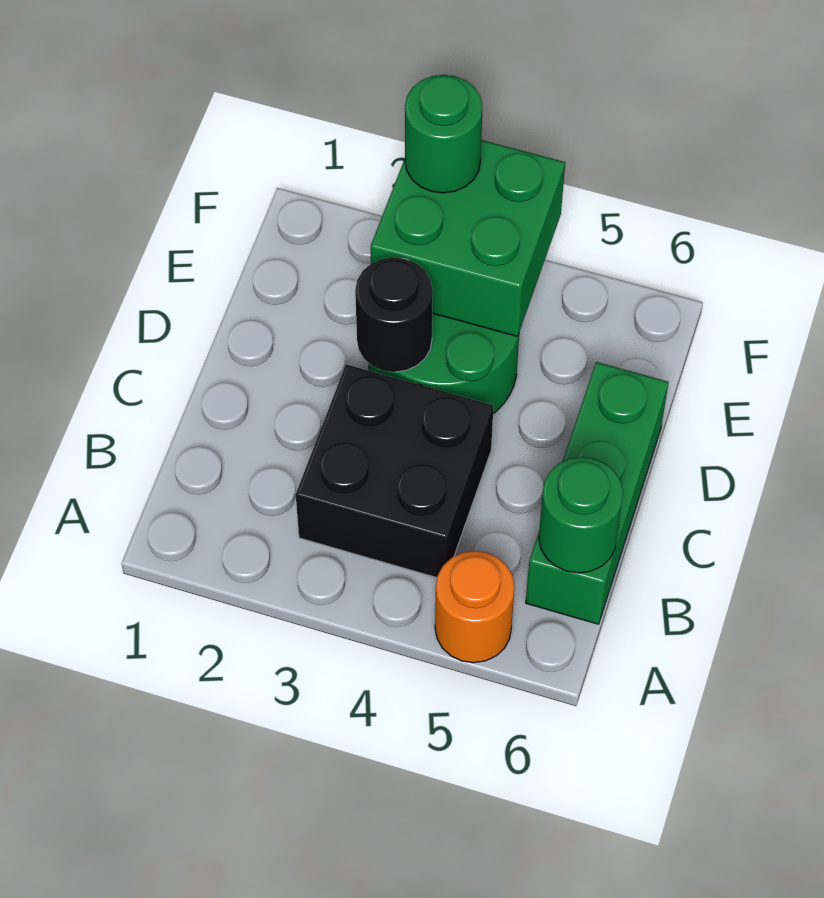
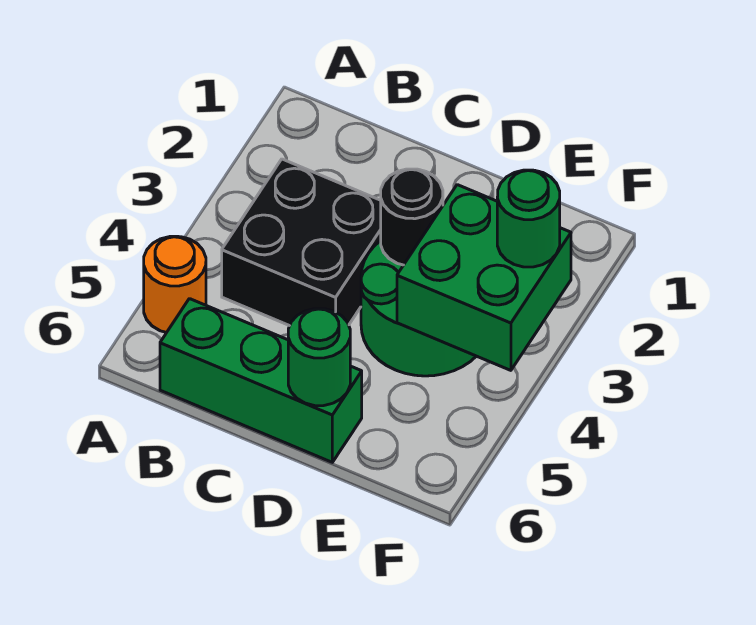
green round brick B6 level 2 -> green round brick D6 level 2

